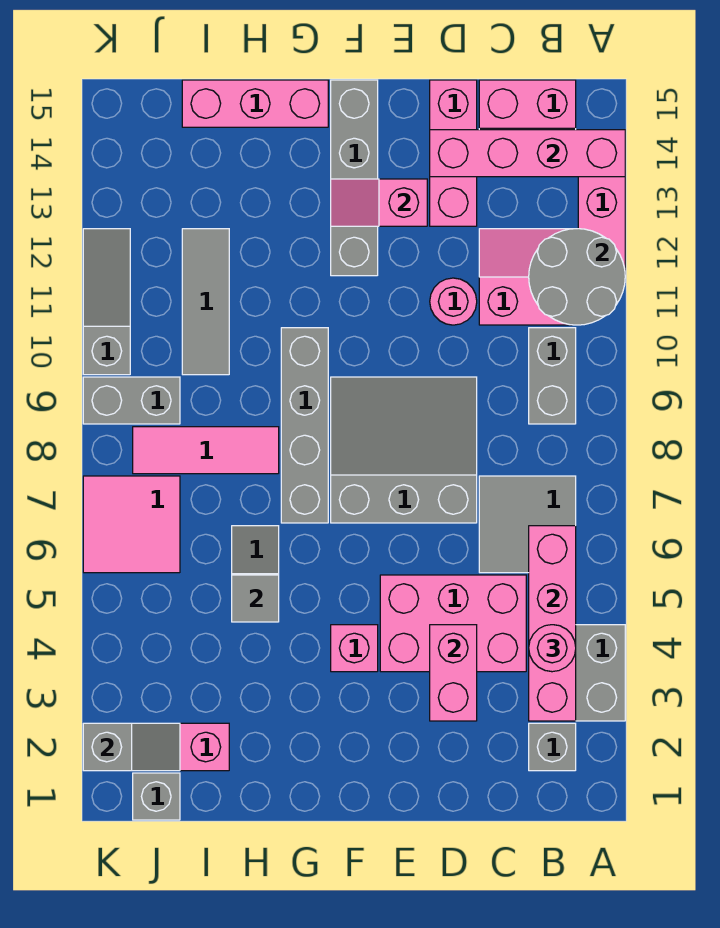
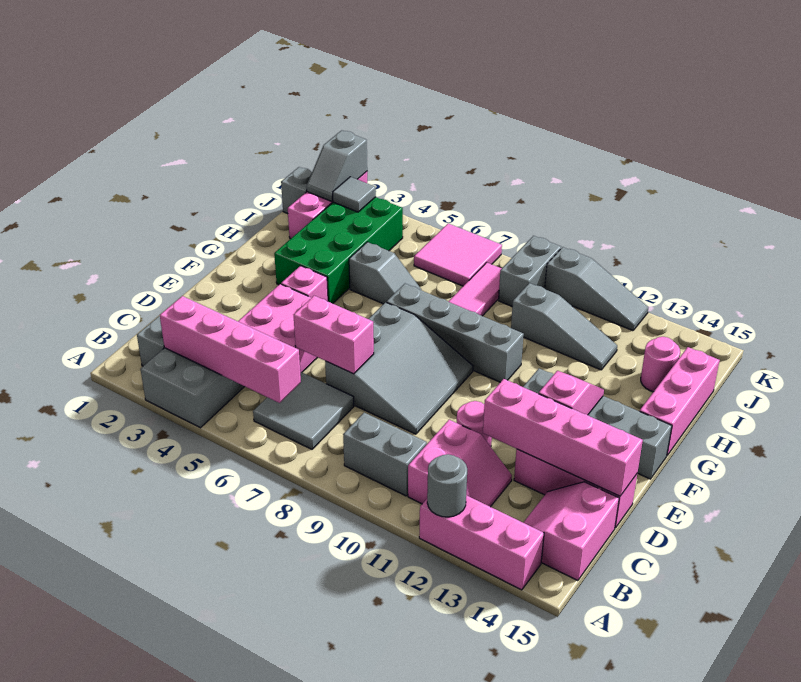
grey round brick A11:B12 level 2 -> grey round brick A12 level 2
pink brick A14:D14 level 2 -> pink brick D12:D15 level 2
pink round brick B4 level 3 -> pink round brick I14 level 1
pink brick D3:D4 level 2 -> pink brick D6:D7 level 2
none -> green brick G3:J4 level 1
grey tile H5 level 2 -> grey tile J3 level 2
grey tile I10:I12 level 1 -> grey slope I10:I12 level 1 top 10

